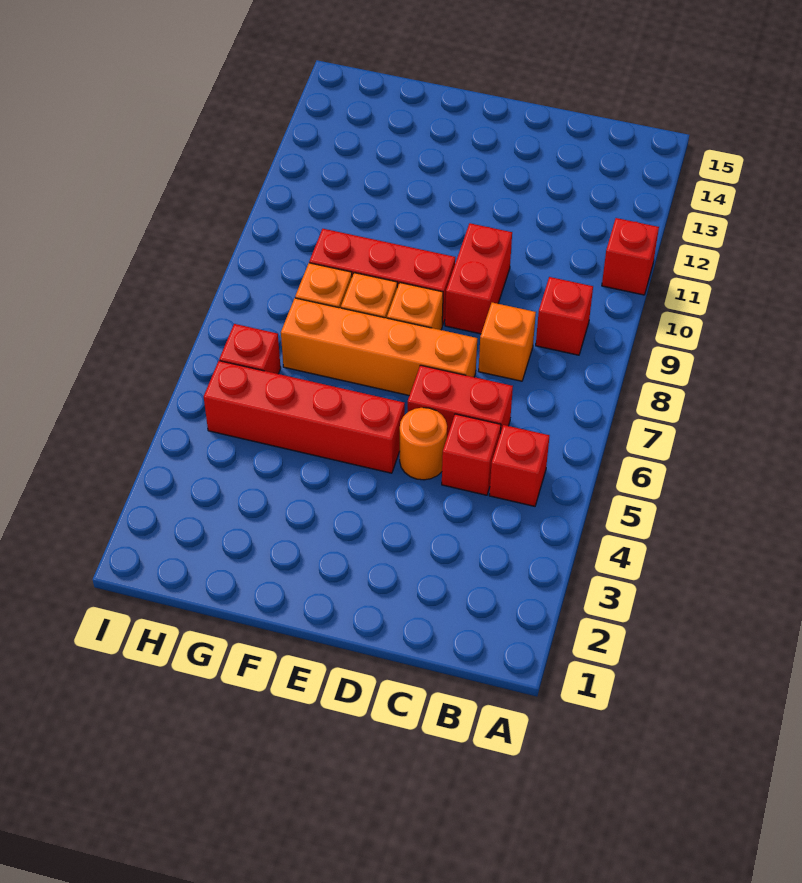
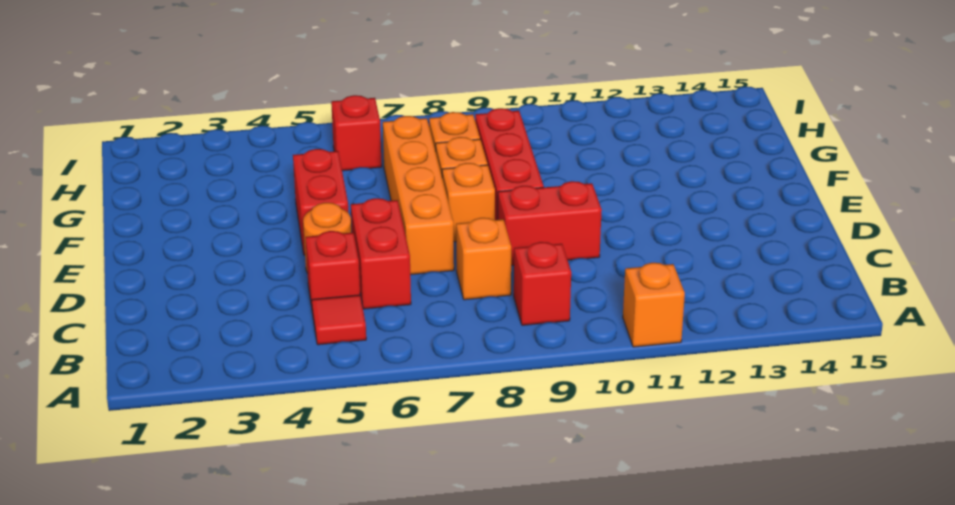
red brick A11 level 1 -> orange brick A11 level 1
red brick B5 level 1 -> red tile B5 level 1
red brick E5:H5 level 1 -> red brick E5:F5 level 1

